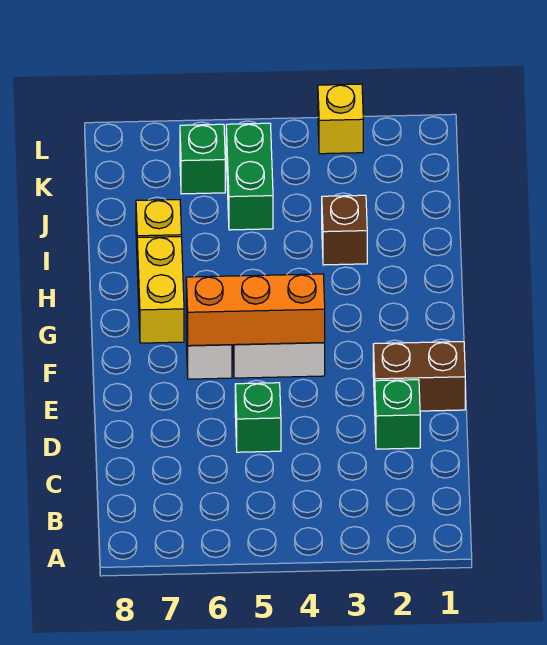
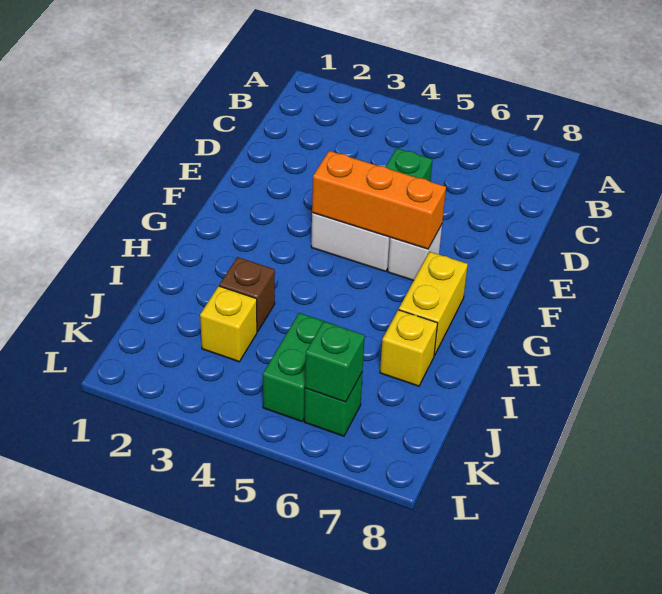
green brick D2 level 1 -> green brick K6 level 2
brown brick E1:E2 level 1 -> none
yellow brick L3 level 1 -> yellow brick J3 level 1

